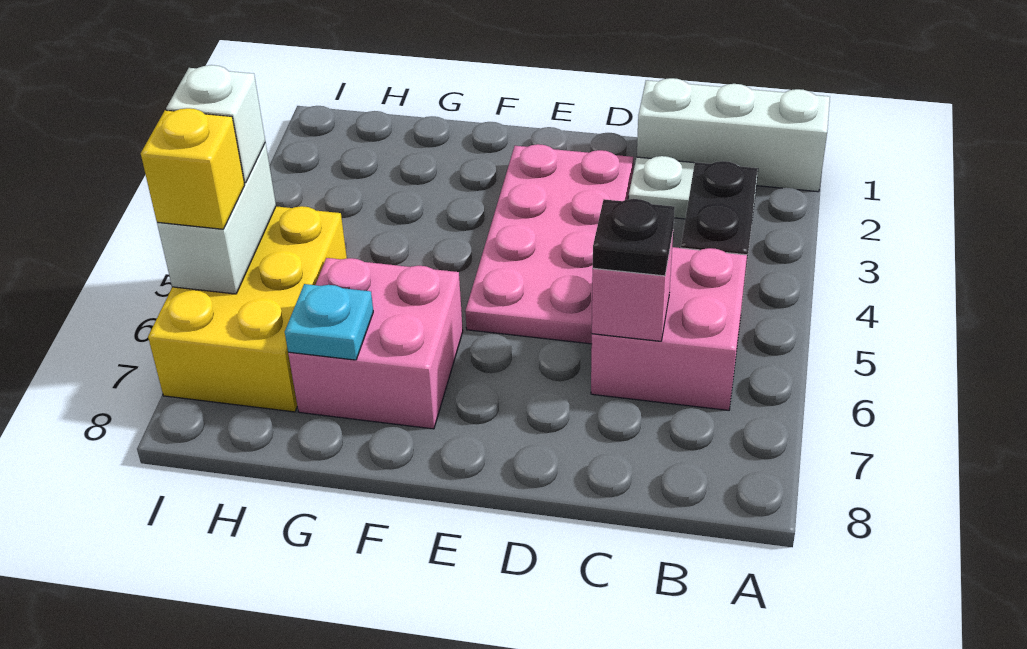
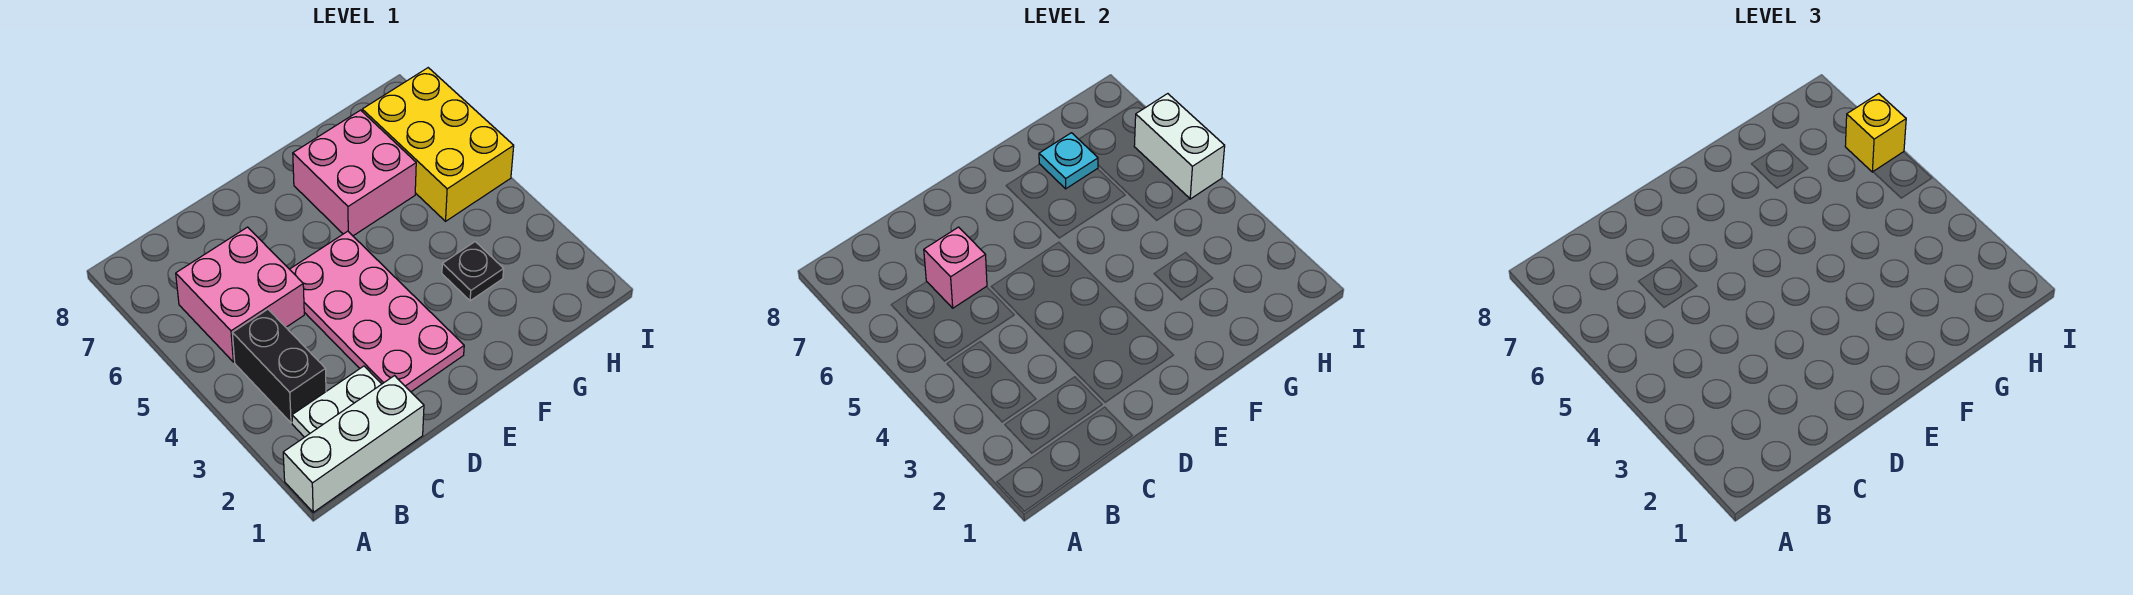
black plate C6 level 3 -> black plate G3 level 1
white brick I5 level 3 -> none

